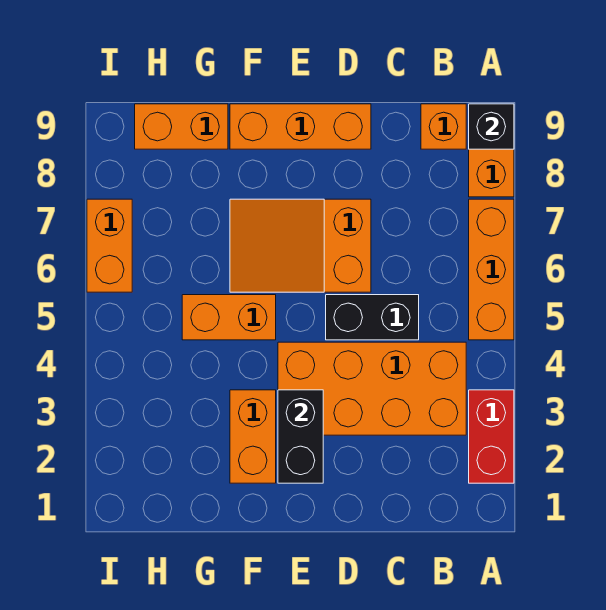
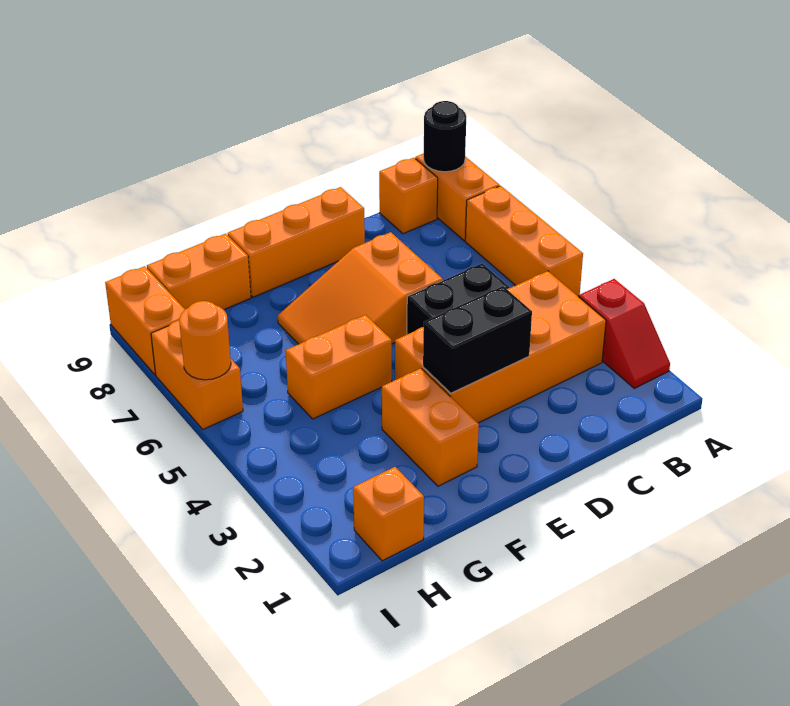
red brick A2:A3 level 1 -> red slope A2:A3 level 1 top 3
black brick A9 level 2 -> black round brick A9 level 2
black brick E2:E3 level 2 -> black brick D3:E3 level 2
none -> orange brick H1 level 1
none -> orange round brick I6 level 2
none -> orange brick I8:I9 level 1

